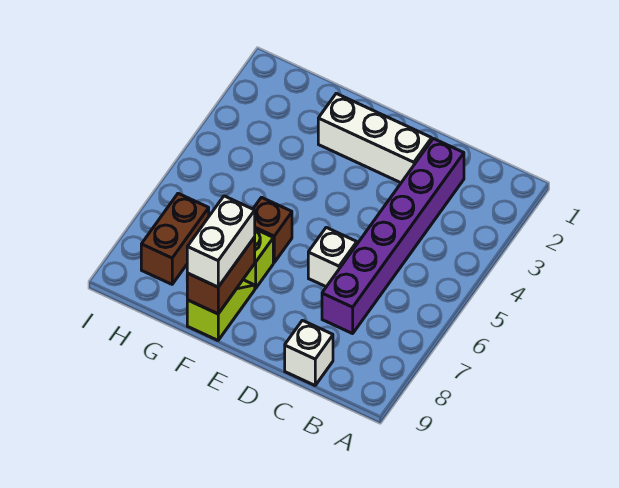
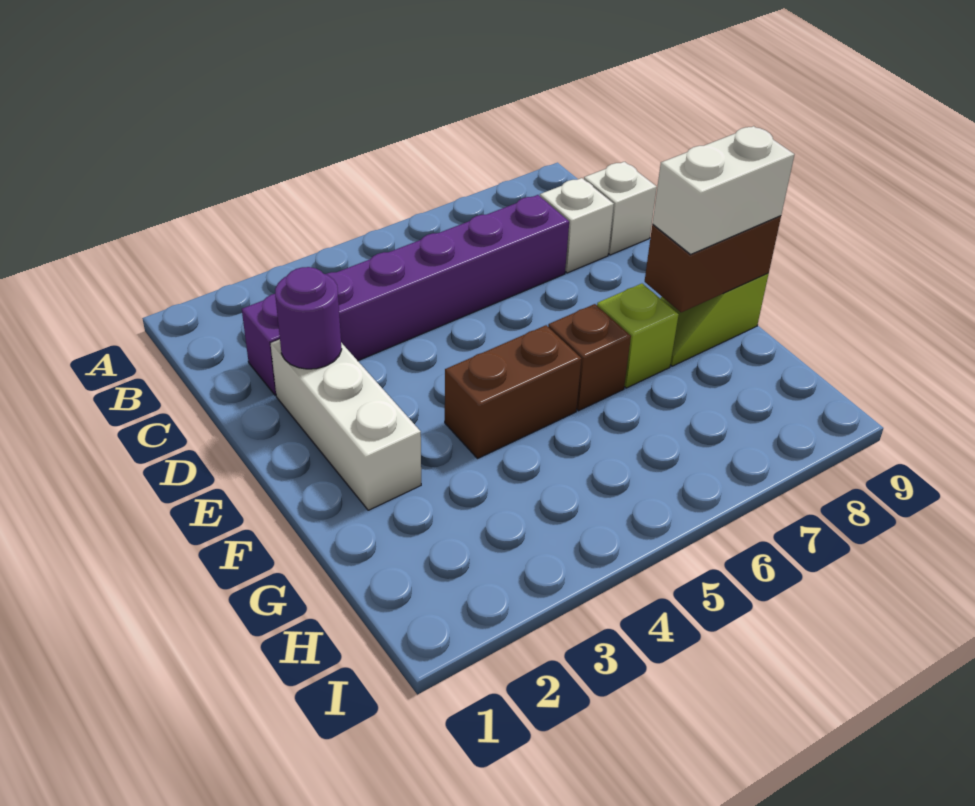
none -> purple round brick D2 level 2
white brick D6 level 1 -> white brick C8 level 1
brown brick H7:H8 level 1 -> brown brick F4:F5 level 1

